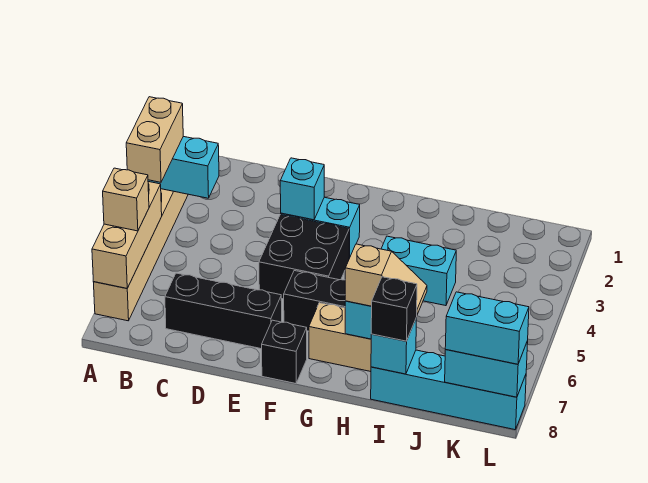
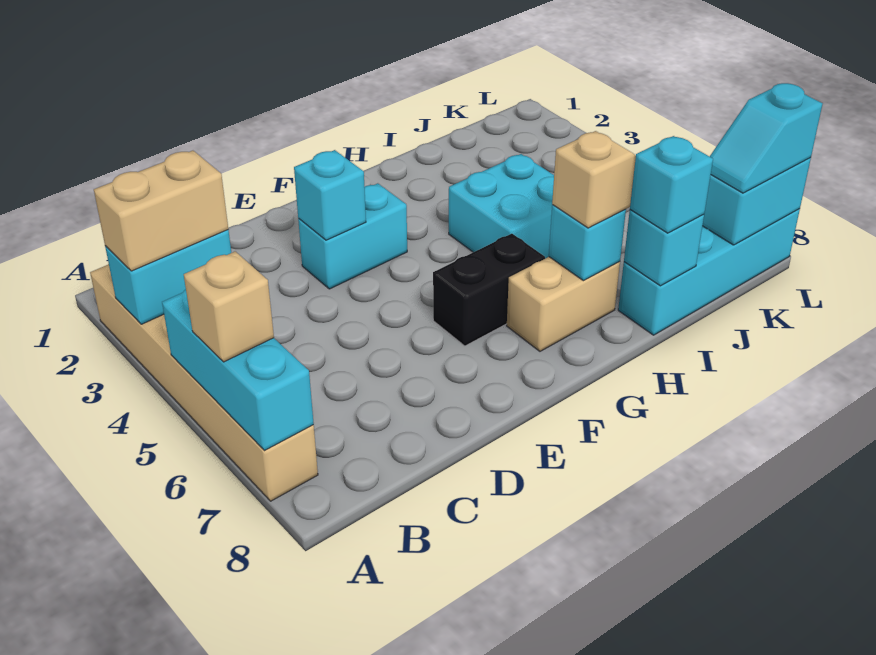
tan brick A3:A4 level 3 -> tan brick A3:B3 level 3
tan brick A5:A7 level 2 -> cyan brick A5:A7 level 2
black brick C7:E7 level 1 -> none
black brick E4:F5 level 1 -> none
black brick F8 level 1 -> none
cyan brick H4:I4 level 1 -> cyan brick H4:I5 level 1
black brick I8 level 3 -> cyan brick I8 level 3
cyan brick K8:L8 level 3 -> cyan slope K8:L8 level 3 top L

